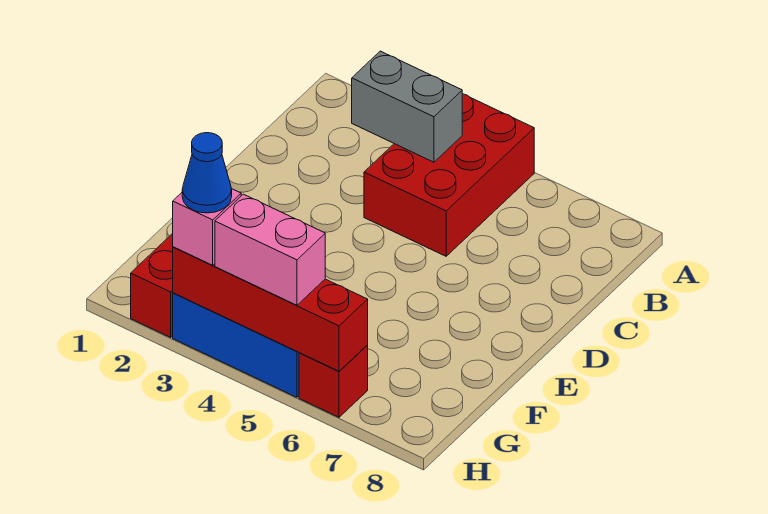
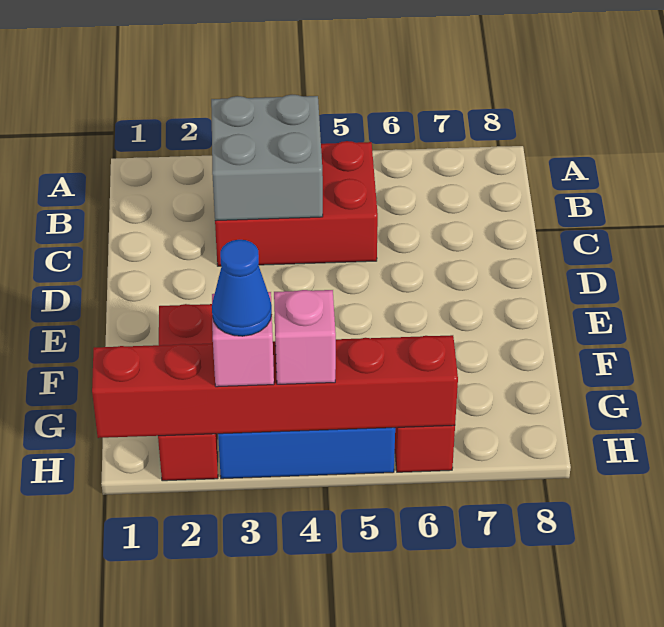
red brick A4:C5 level 1 -> red brick B3:C5 level 1
grey brick B3:B4 level 2 -> grey brick B3:C4 level 2
red brick H3:H6 level 2 -> red brick H1:H6 level 2
pink brick H4:H5 level 3 -> pink brick H4 level 3

